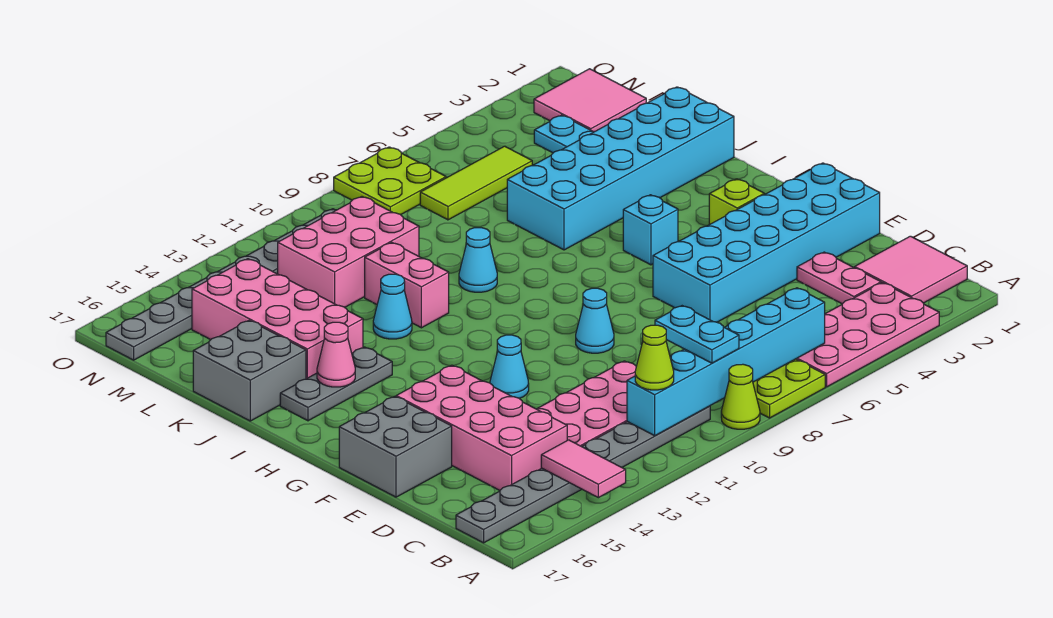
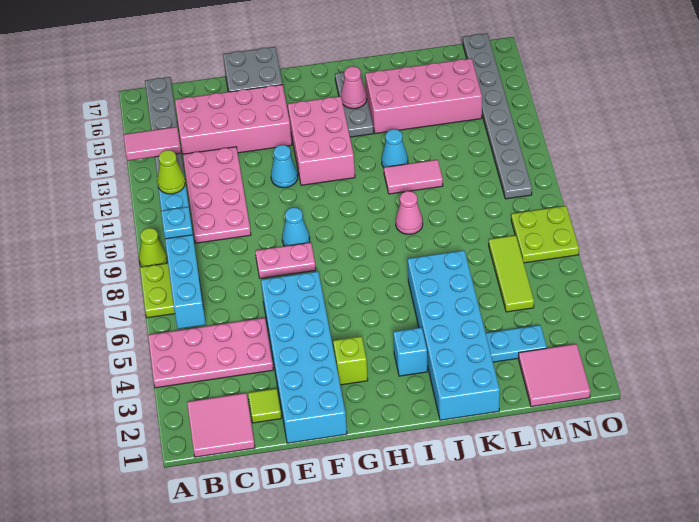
pink plate A3:B6 level 1 -> pink plate A4:D5 level 1
cyan plate B9:C9 level 3 -> cyan plate B9 level 3
pink plate C3:D3 level 1 -> pink plate E8:F8 level 1
none -> lime tile D2 level 1
cyan brick H5 level 1 -> cyan brick I3 level 1
cyan cone J9 level 1 -> pink cone J9 level 1
pink brick J11:K11 level 1 -> pink tile J11:K11 level 1
grey brick J16:K17 level 1 -> none
pink brick L10:M12 level 1 -> pink brick G12:H14 level 1

